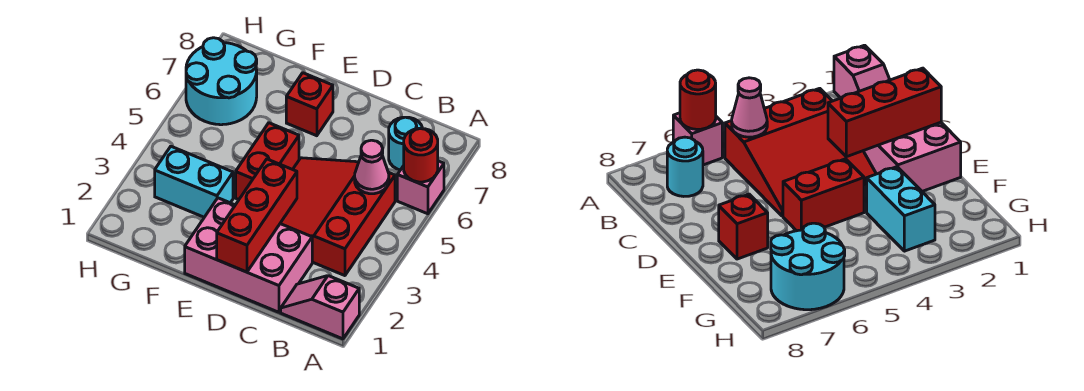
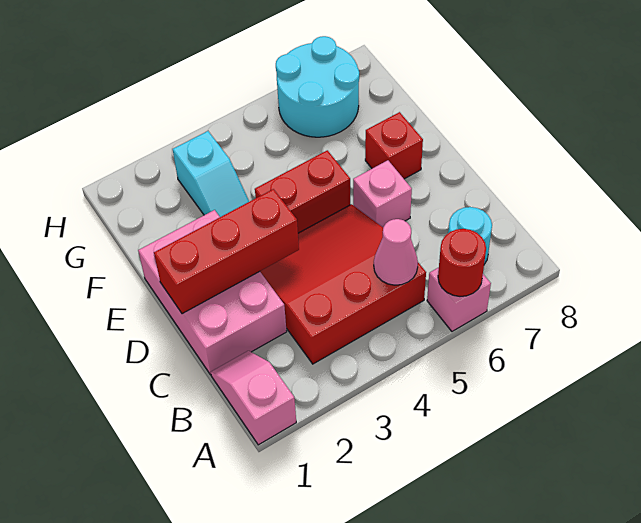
none -> pink brick D6 level 1
cyan brick F3:G3 level 1 -> cyan slope F3:G3 level 1 top G

